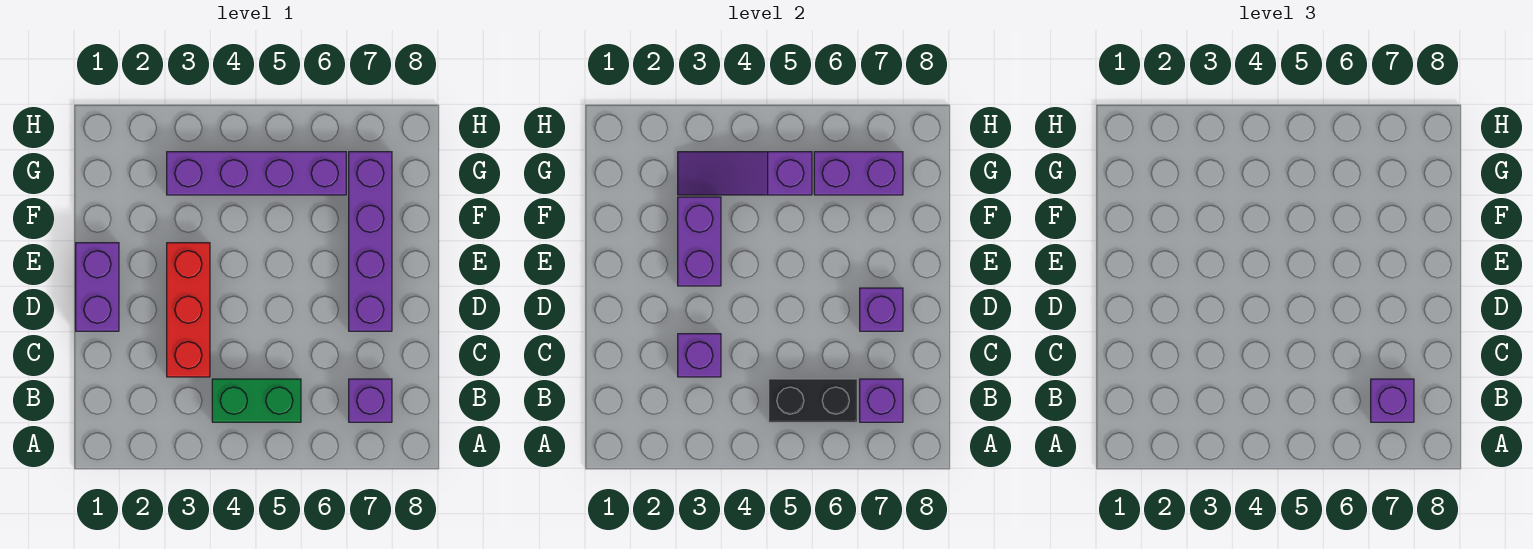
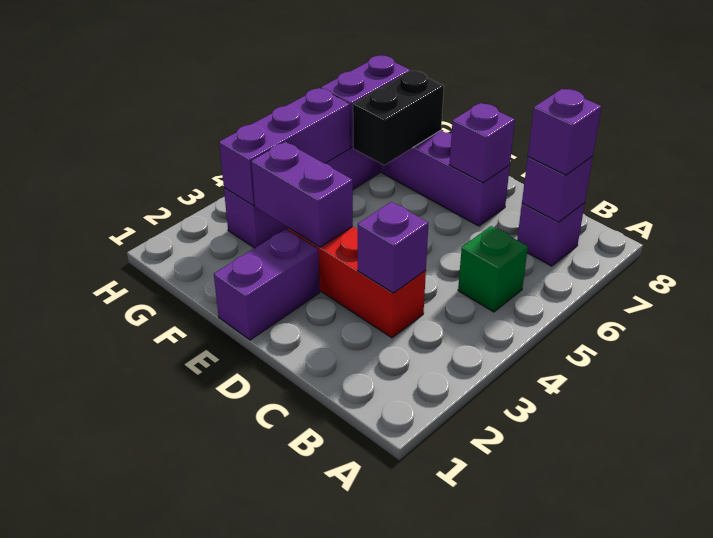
green brick B4:B5 level 1 -> green brick B5 level 1
black brick B5:B6 level 2 -> black brick F6:F7 level 2
purple brick D1:E1 level 1 -> purple brick E1:E2 level 1
purple slope G3:G5 level 2 top 5 -> purple brick G3:G5 level 2

